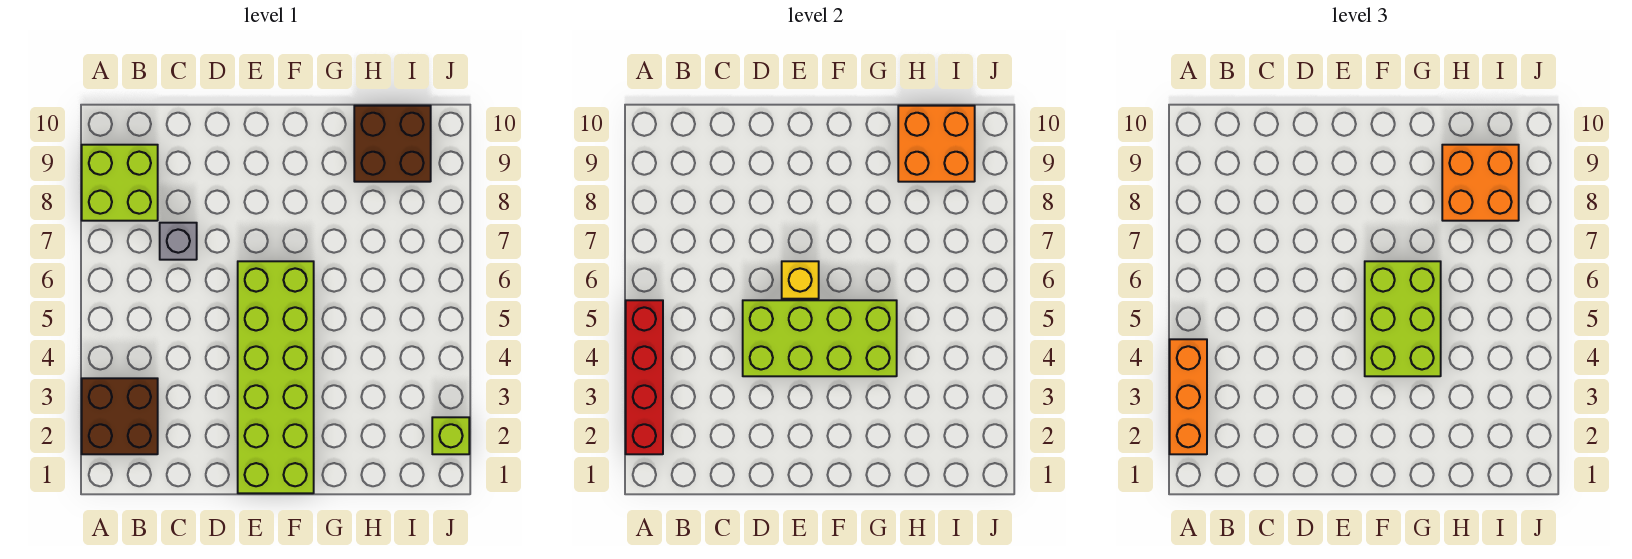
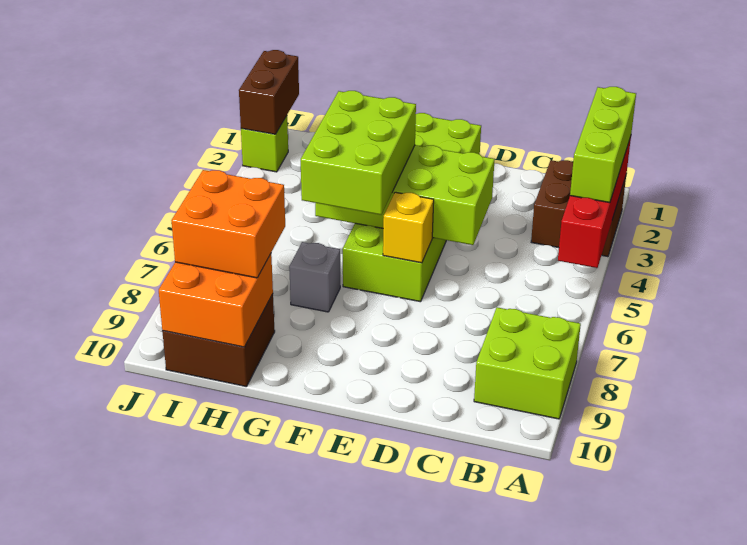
orange brick A2:A4 level 3 -> lime brick A2:A4 level 3
grey brick C7 level 1 -> grey brick G7 level 1
none -> brown brick J1:J2 level 2

